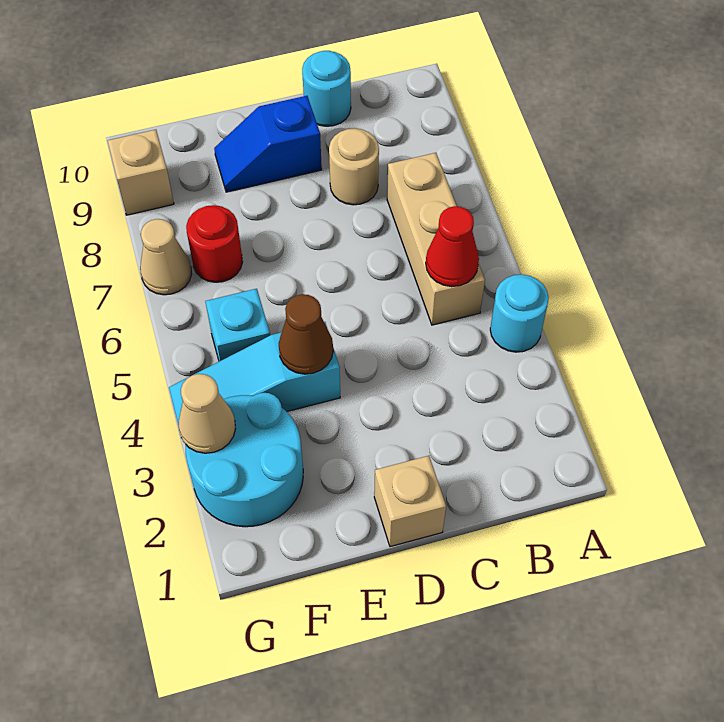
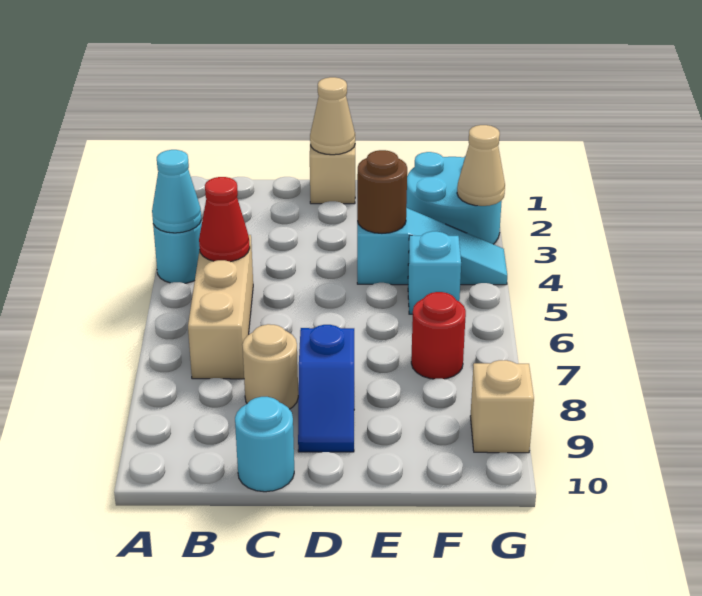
none -> cyan cone A4 level 2
blue slope D9:E9 level 1 top D -> blue slope D8:D9 level 1 top 8
brown cone E4 level 2 -> brown round brick E4 level 2
tan cone G7 level 1 -> tan cone D1 level 2

